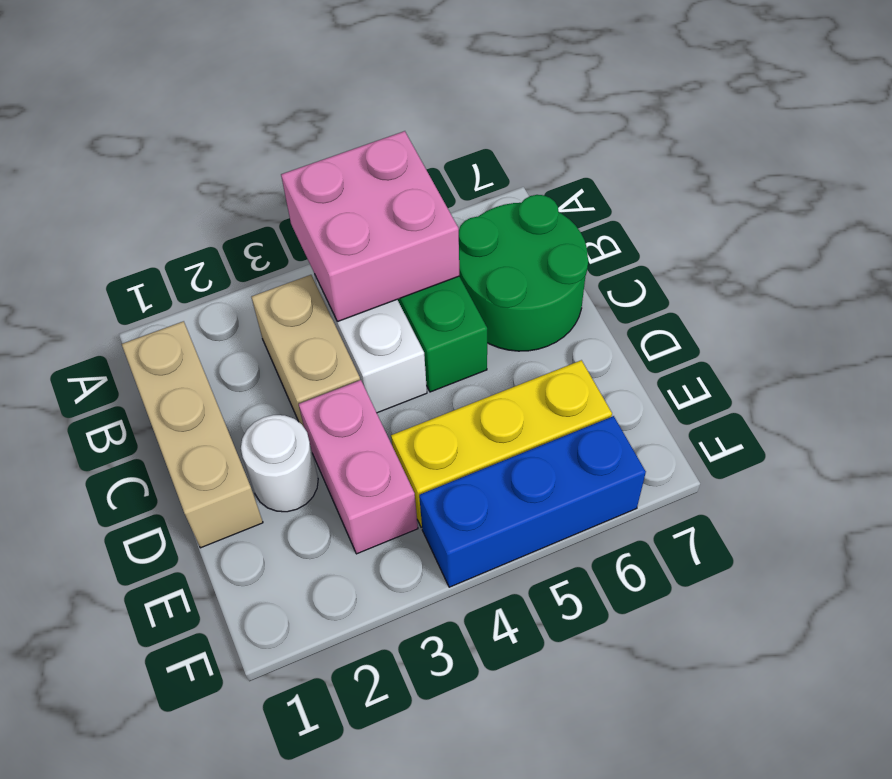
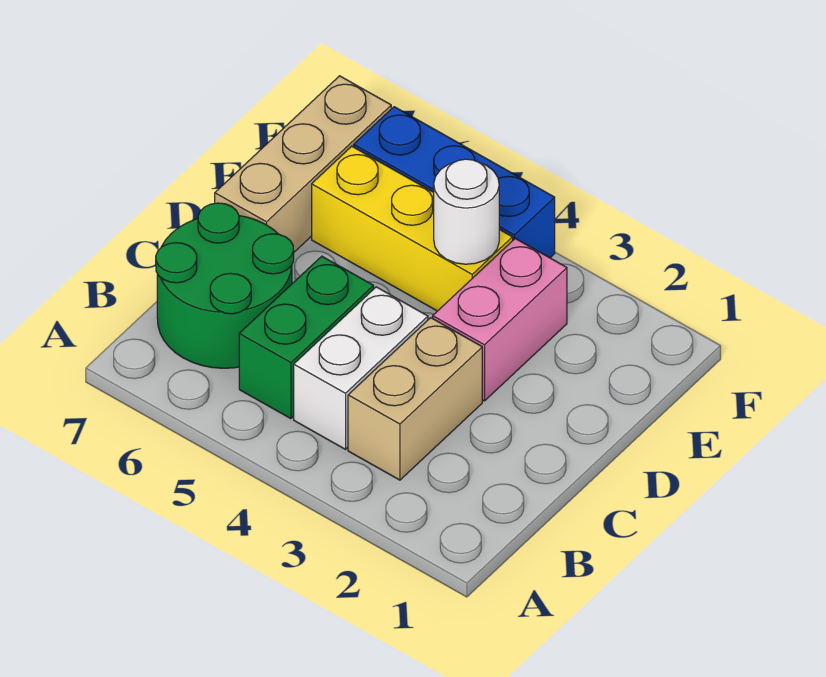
pink brick A4:B5 level 2 -> none
tan brick B1:D1 level 1 -> tan brick D7:F7 level 1
white round brick D2 level 1 -> white round brick E4 level 2

